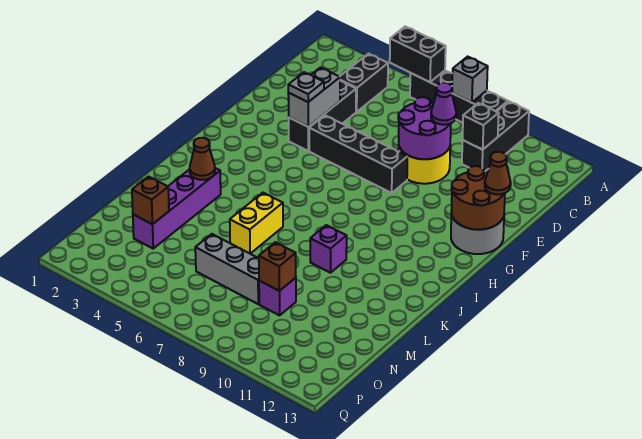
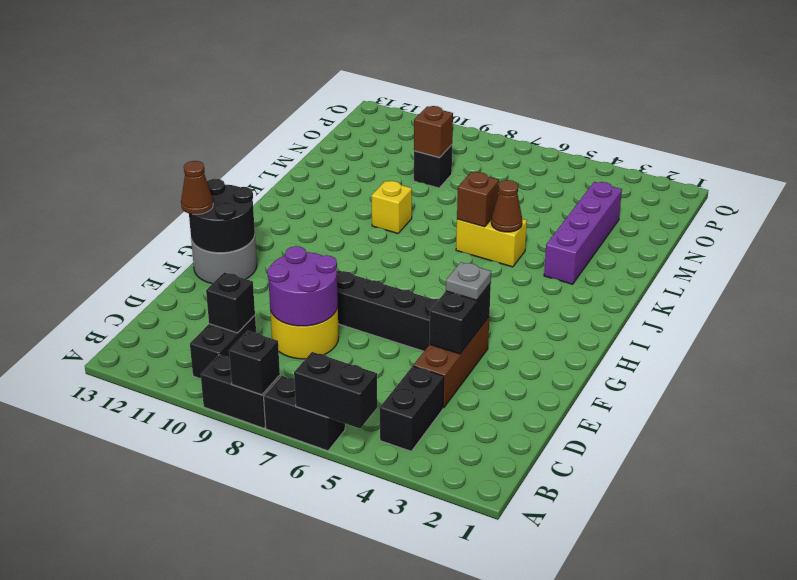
grey brick A8 level 2 -> black brick A8 level 2
black brick A10:C10 level 1 -> black brick B10:C10 level 1
black brick D4:F4 level 1 -> brown brick D4:F4 level 1
purple cone D9 level 3 -> none
grey brick E4:F4 level 2 -> black brick E4:F4 level 2
brown round brick F12:G13 level 2 -> black round brick F12:G13 level 2
brown cone K3 level 2 -> brown cone K5 level 2
yellow brick K6:L6 level 1 -> yellow brick K5:K6 level 1
purple brick K9 level 1 -> yellow brick K9 level 1
brown brick N3 level 2 -> brown brick K6 level 2
grey brick N6:N8 level 1 -> none
purple brick N9 level 1 -> black brick N9 level 1

